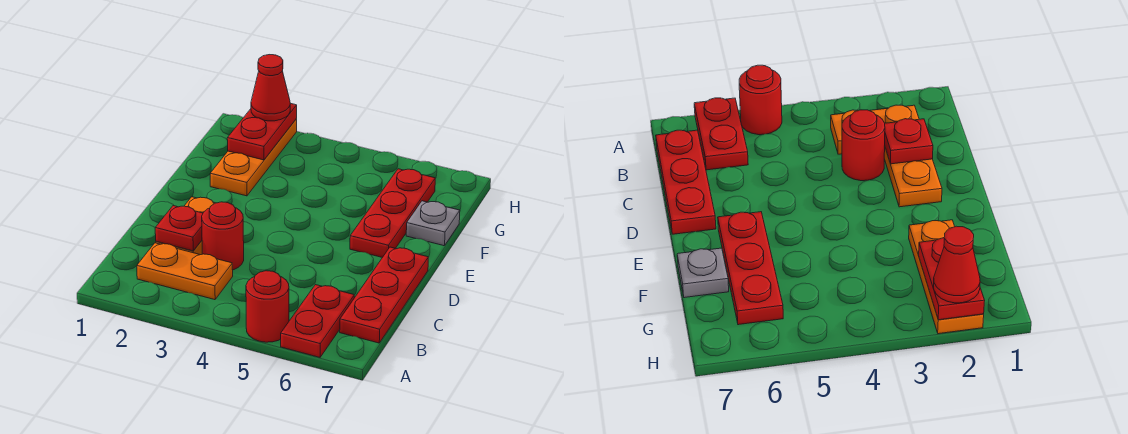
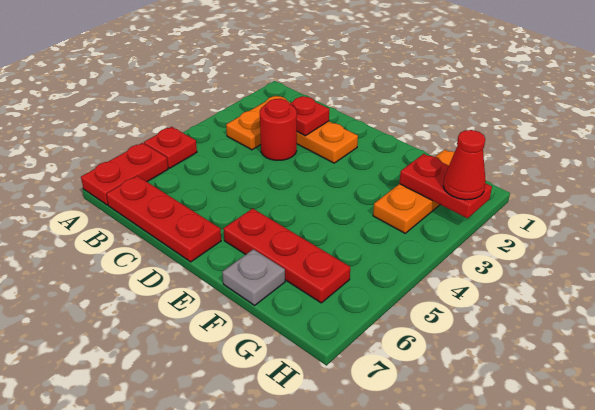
red round brick A5 level 1 -> red plate A5 level 1
red plate A6:B6 level 1 -> red plate A6:A7 level 1
orange plate F2:H2 level 1 -> orange plate G1:G3 level 1

